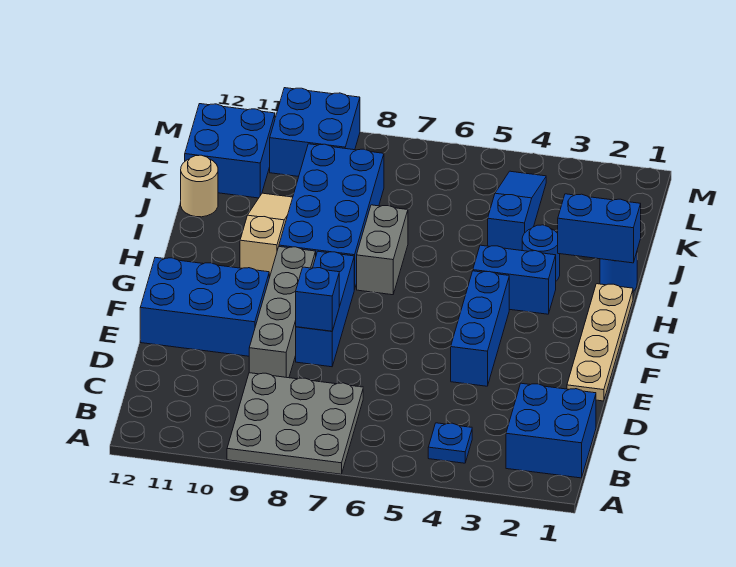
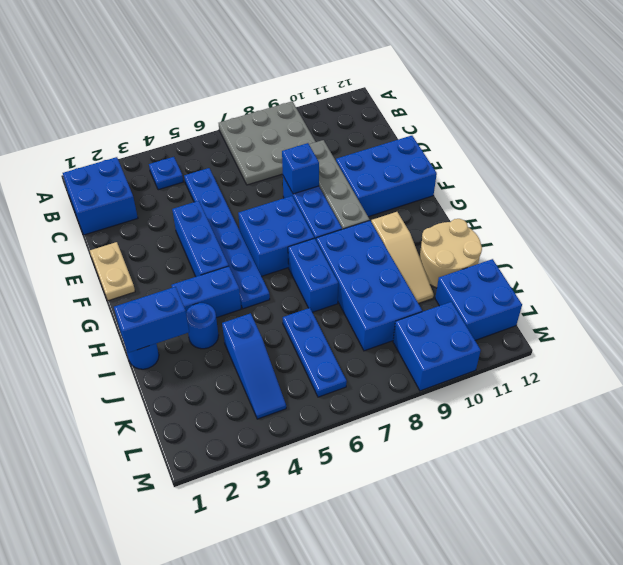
none -> blue plate C5:H5 level 1
tan plate E1:H1 level 1 -> tan plate E1:F1 level 1
none -> blue brick F6:G7 level 1
grey brick H7:I7 level 1 -> blue brick H7:I7 level 1
none -> blue plate J6:L6 level 1
tan round brick J12 level 1 -> tan round brick I11:J12 level 1

